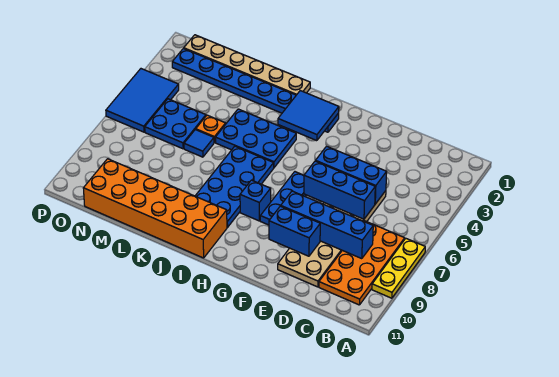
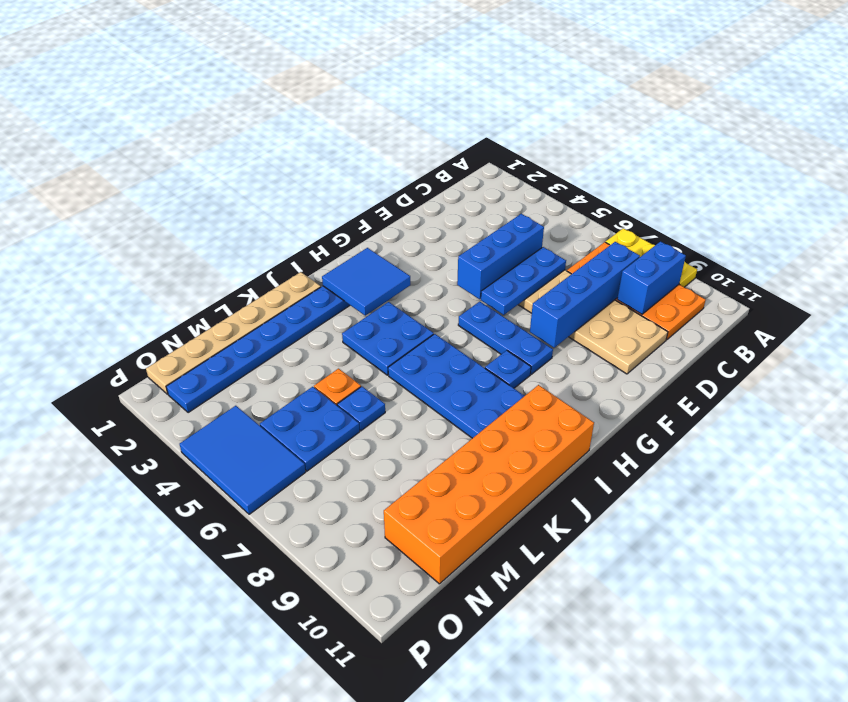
blue brick D6:F6 level 2 -> blue plate D6:F6 level 2
blue brick E9:F9 level 2 -> blue brick B9:C9 level 2
blue brick H8 level 1 -> blue plate H8 level 1
blue plate I4:K5 level 1 -> blue plate I4:J5 level 1
blue tile L6 level 1 -> blue plate L6 level 1

